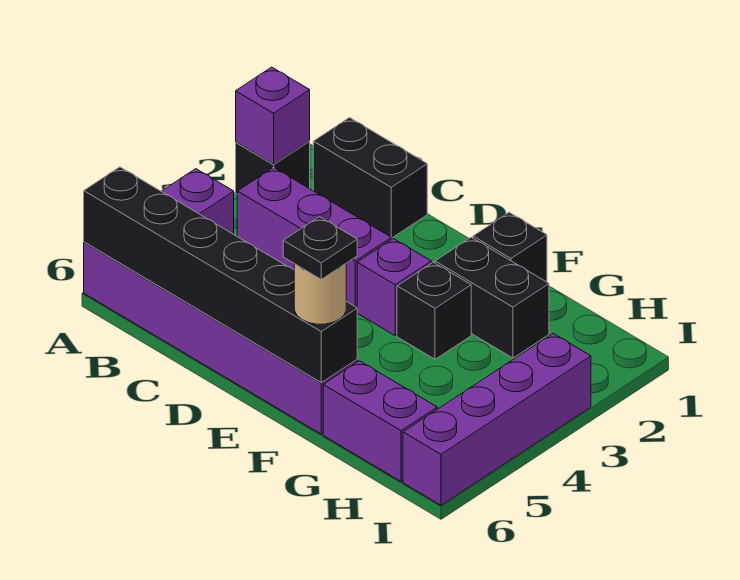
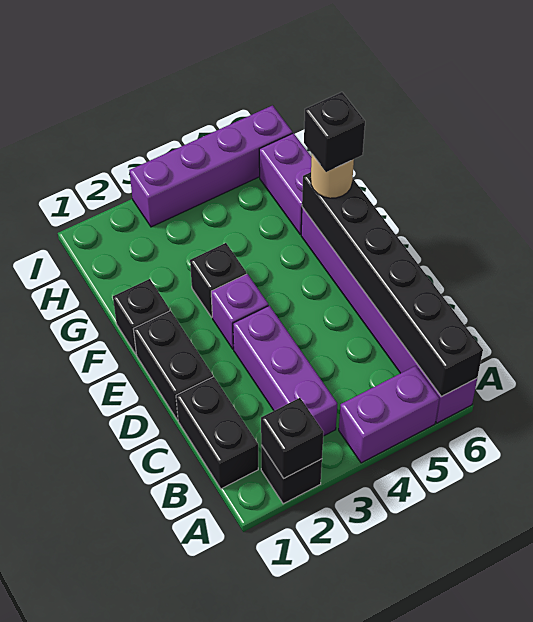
purple brick A2 level 2 -> black brick A2 level 2
black brick F2:G2 level 1 -> black brick D1:E1 level 1
black plate F6 level 4 -> black brick F6 level 4

